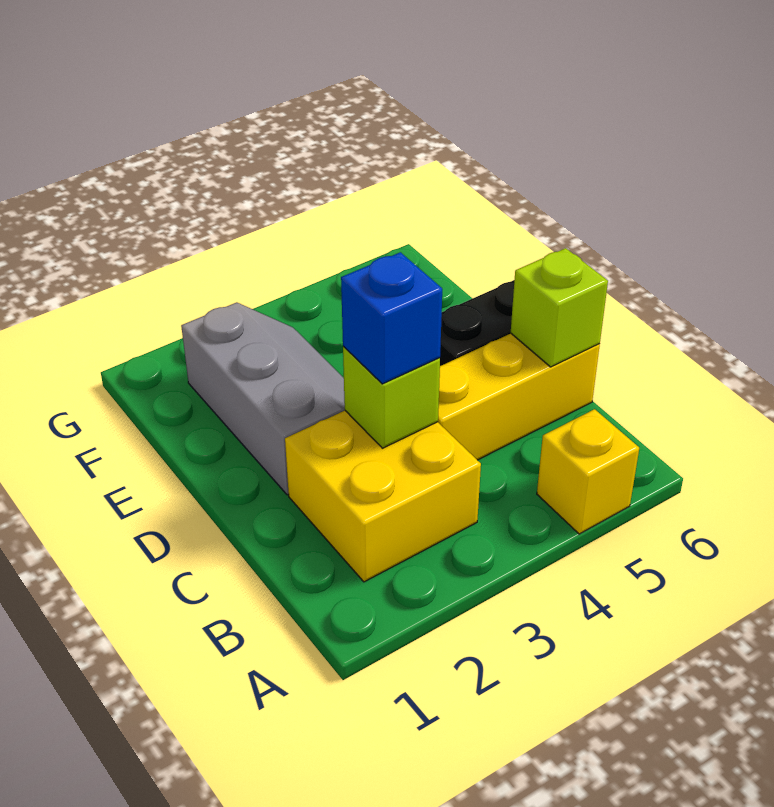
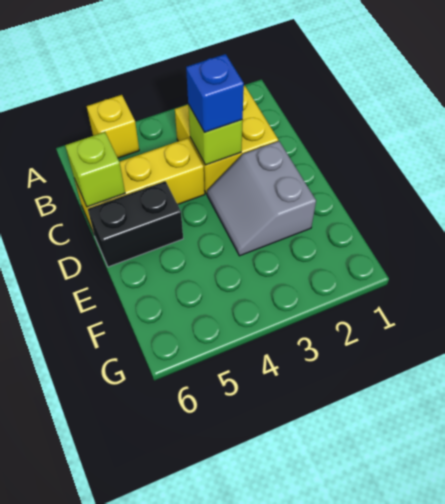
grey slope D2:F3 level 1 top 2 -> grey slope D2:E3 level 1 top 2

